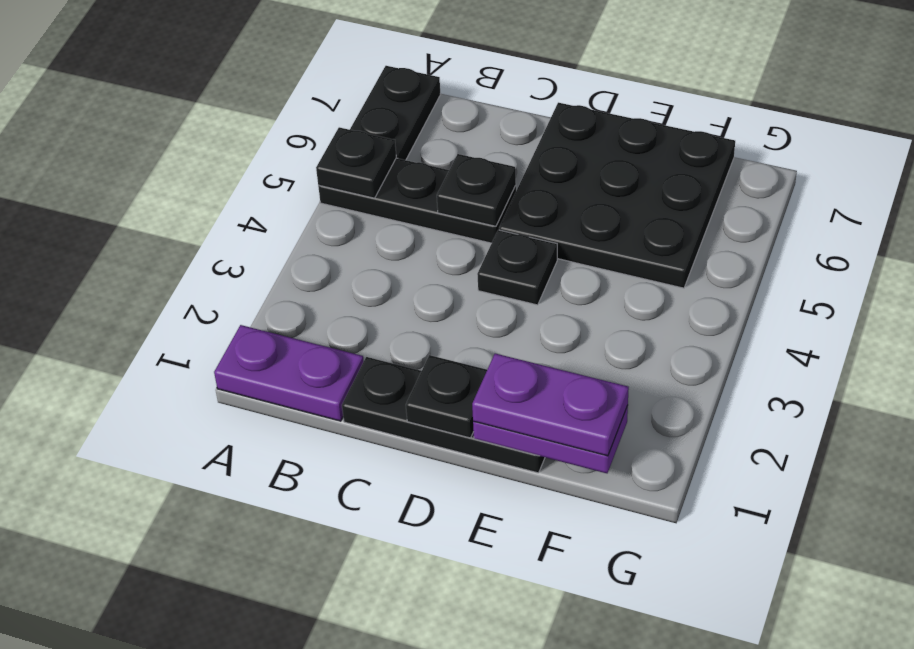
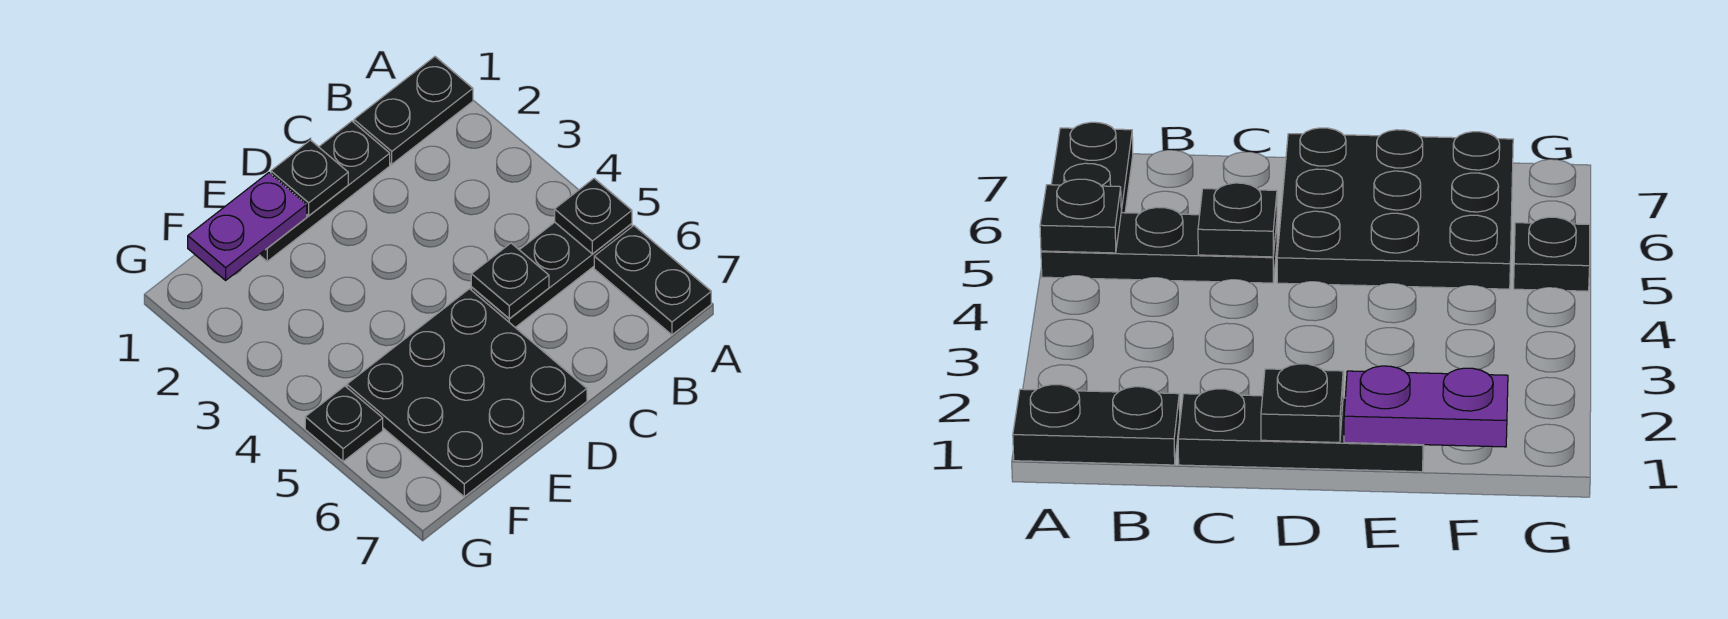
purple plate A1:B1 level 1 -> black plate A1:B1 level 1
black plate D4 level 1 -> black plate G5 level 1
purple plate E1:F1 level 3 -> none

